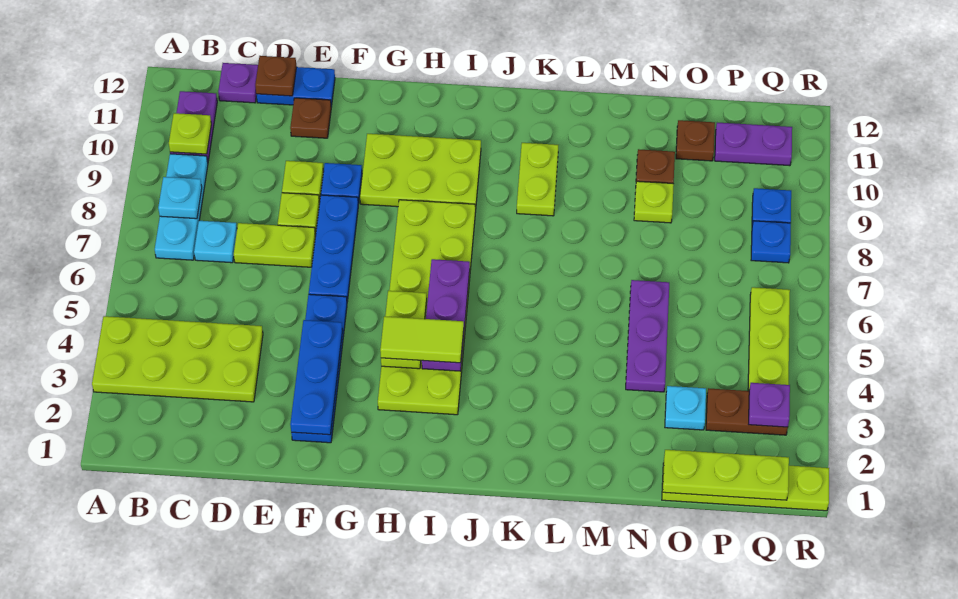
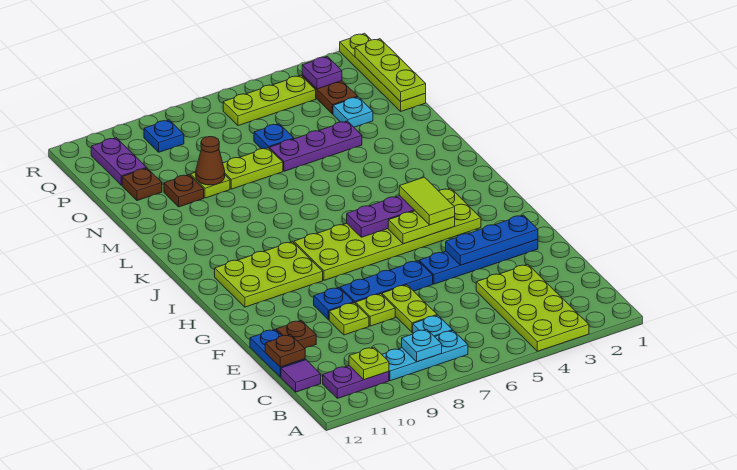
purple plate C12 level 1 -> purple tile C12 level 1
lime plate G9:I10 level 1 -> lime plate H9:I11 level 1
lime plate K9:K10 level 1 -> lime plate N7:N8 level 1
none -> brown cone N9 level 2
blue plate Q8 level 1 -> blue plate O6 level 1

